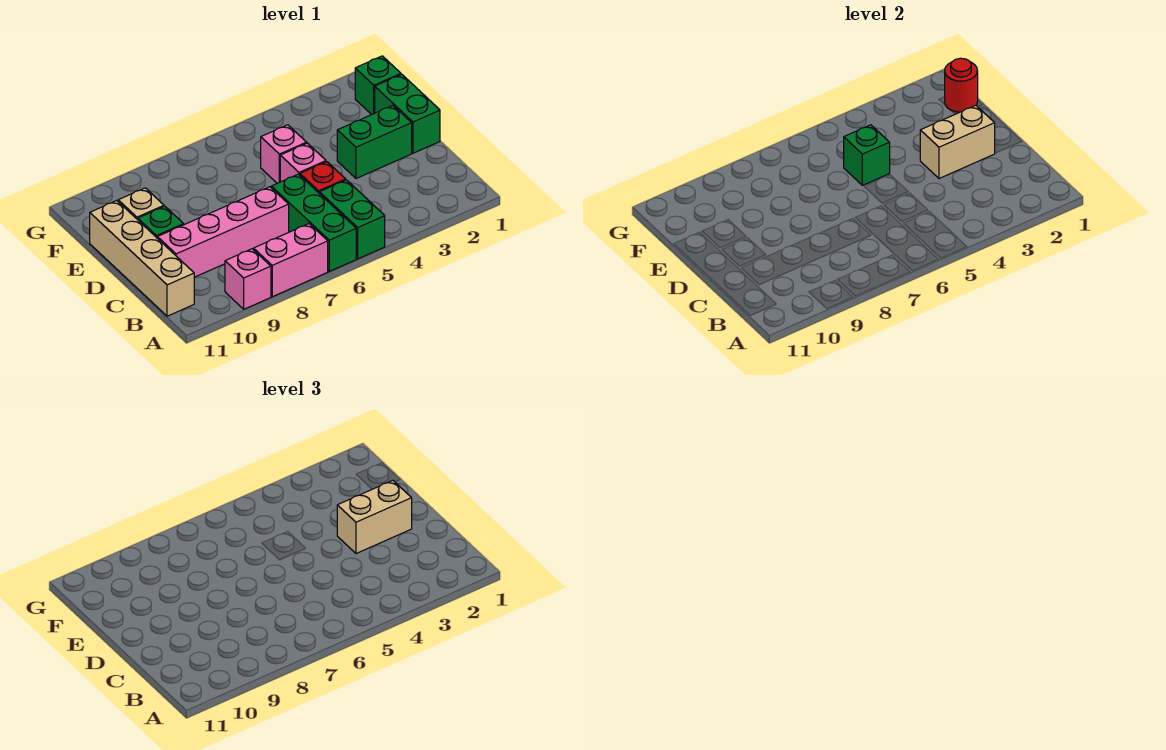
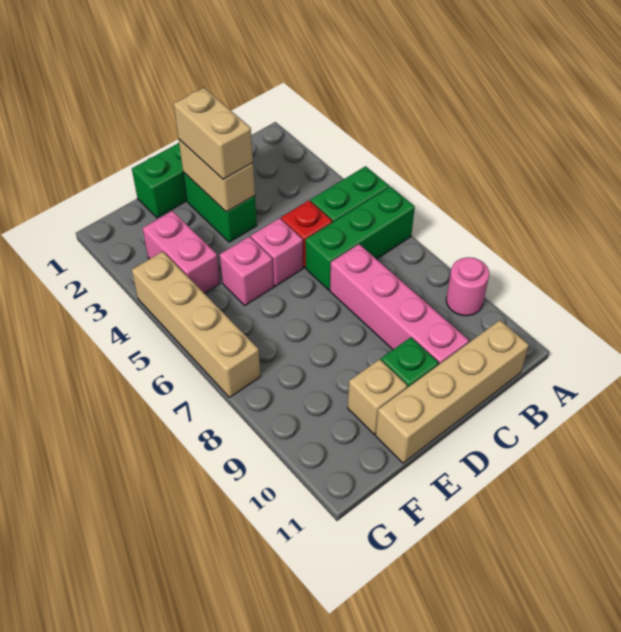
pink brick A7:A8 level 1 -> pink brick F3:F4 level 1
pink brick A9 level 1 -> pink round brick A9 level 1
green brick E5 level 2 -> none
green brick F1 level 1 -> none
red round brick F1 level 2 -> none
none -> tan brick G4:G7 level 1

